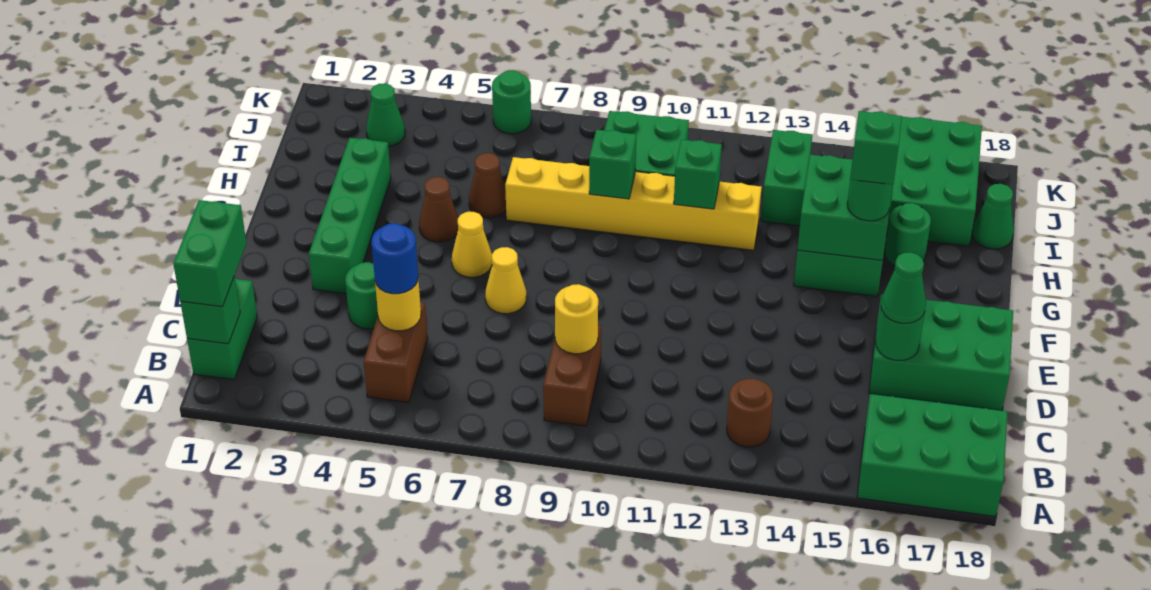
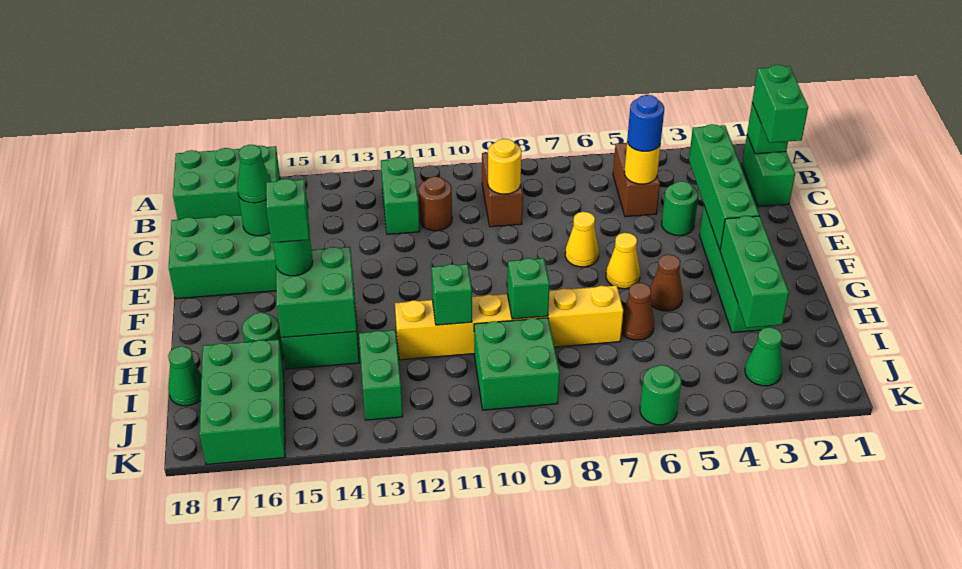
none -> green brick B12:C12 level 1
brown round brick B13 level 1 -> brown round brick C11 level 1
none -> green brick C3:F3 level 2
none -> green brick G3:I3 level 2

